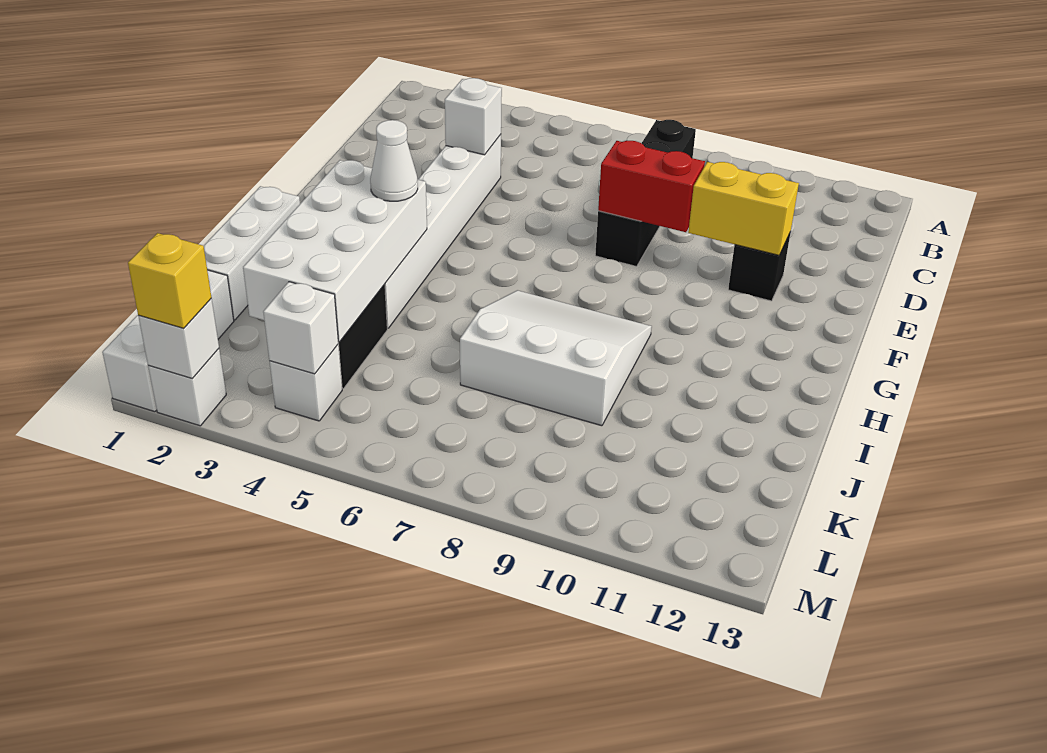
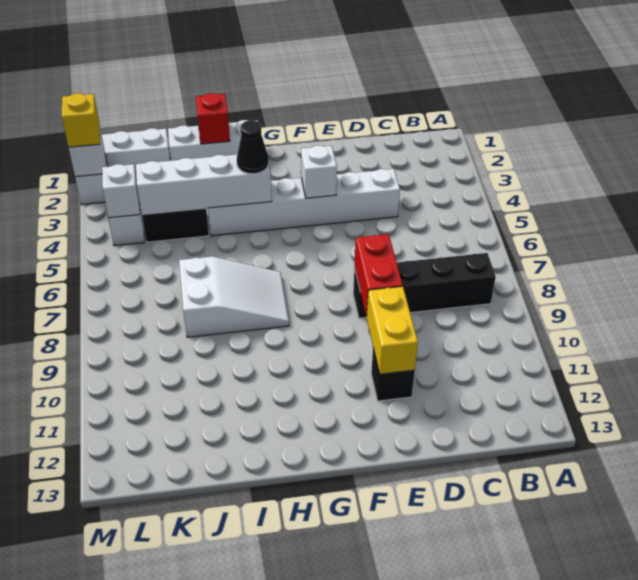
white brick D4 level 2 -> white brick F4 level 2
white brick H3:K4 level 2 -> white brick H4:K4 level 2
white cone H4 level 3 -> black cone H4 level 3
white slope H7:J9 level 1 top J -> white slope H7:J8 level 1 top J
none -> red brick I1 level 2

